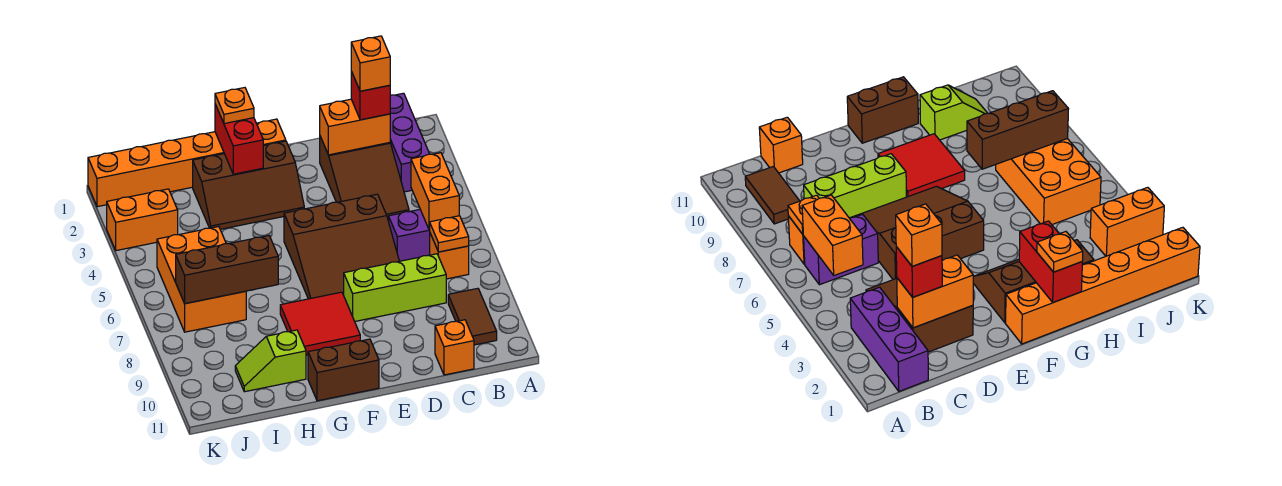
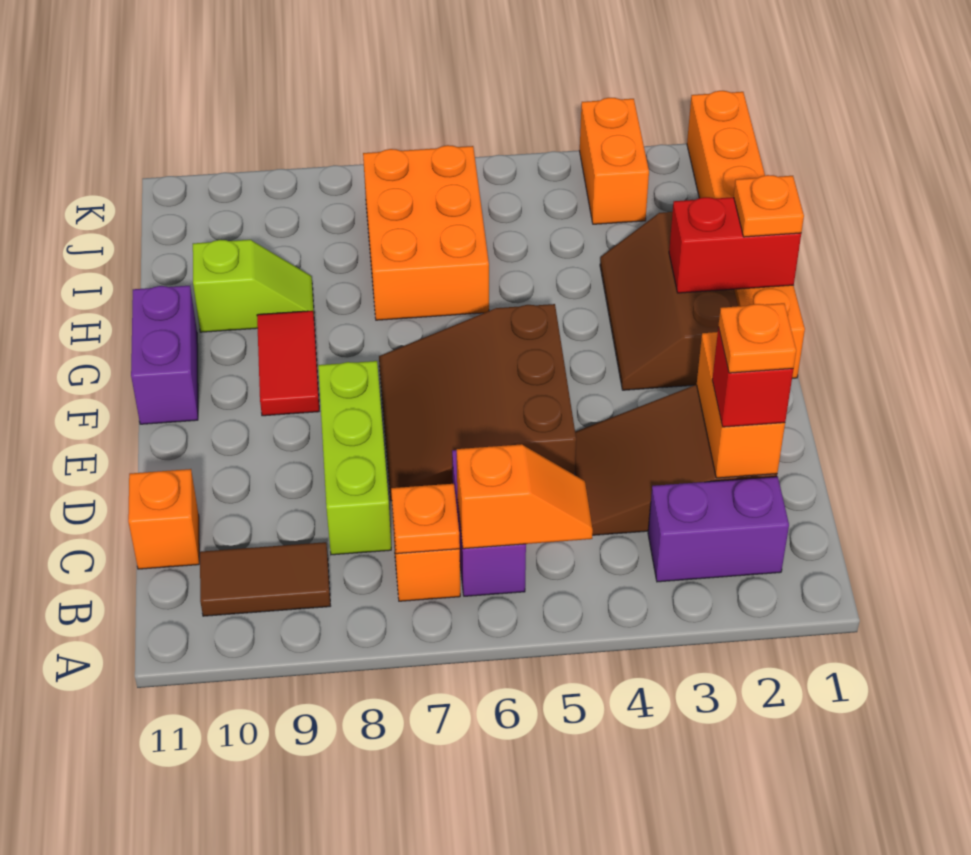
purple brick B1:B3 level 1 -> purple brick B2:B3 level 1
orange brick B5:B6 level 2 -> orange slope B5:B6 level 2 top 6
orange brick C2 level 4 -> orange plate C2 level 4
red tile F8:G9 level 1 -> red tile F9:G9 level 1
brown brick F11:G11 level 1 -> purple brick F11:G11 level 1
brown brick H7:J7 level 2 -> none
lime slope H10:I10 level 1 top H -> lime slope H9:H10 level 1 top 10
orange brick I5:J7 level 1 -> orange brick H6:J7 level 1

